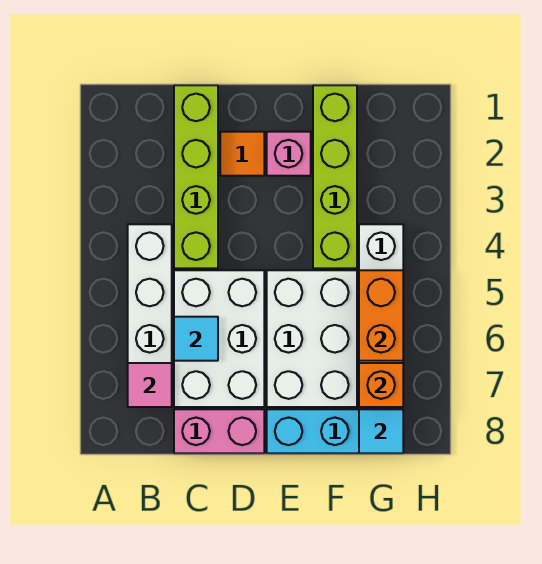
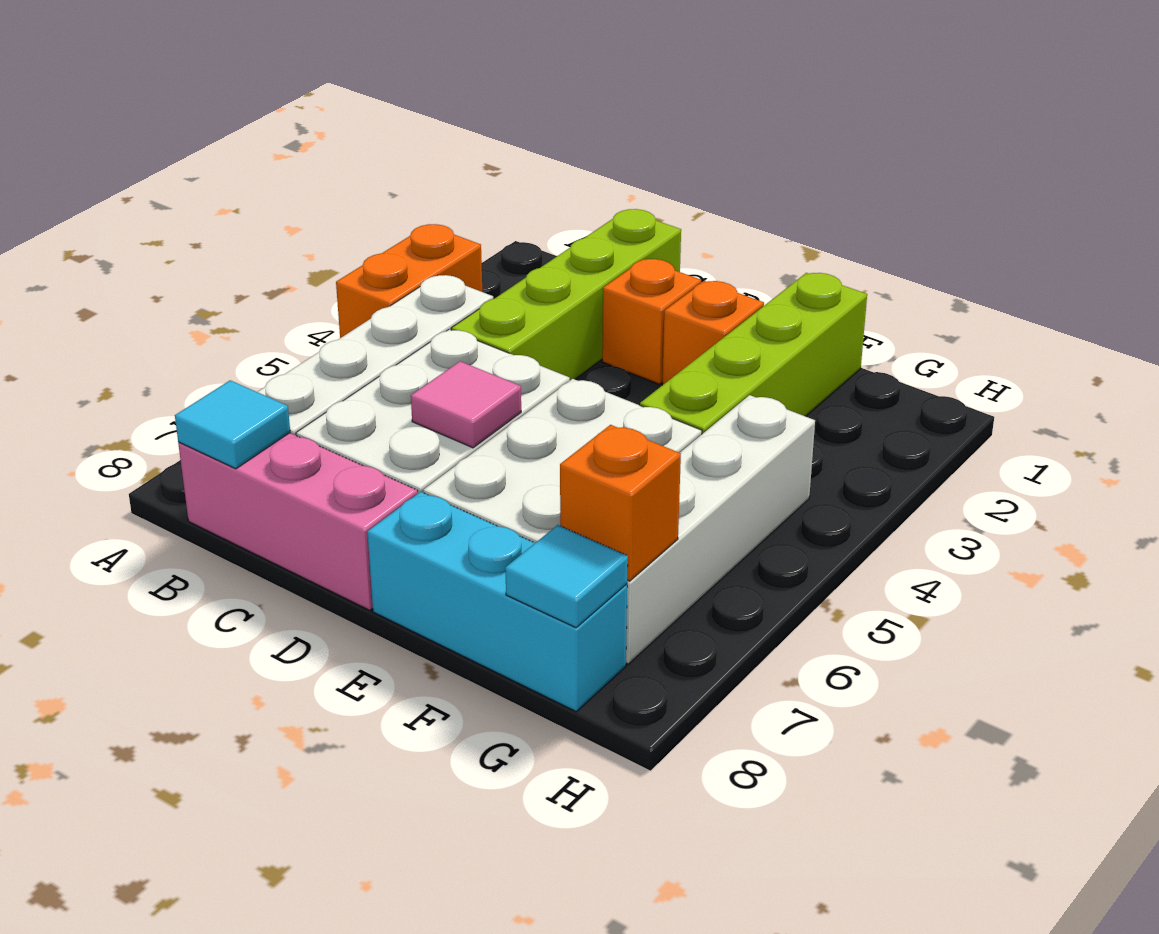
pink tile B7 level 2 -> pink tile D6 level 2
cyan tile C6 level 2 -> cyan tile B8 level 2
pink brick C8:D8 level 1 -> pink brick B8:D8 level 1
orange tile D2 level 1 -> orange brick D2 level 1
pink brick E2 level 1 -> orange brick E2 level 1
orange brick G5:G6 level 2 -> orange brick A3:A4 level 1

